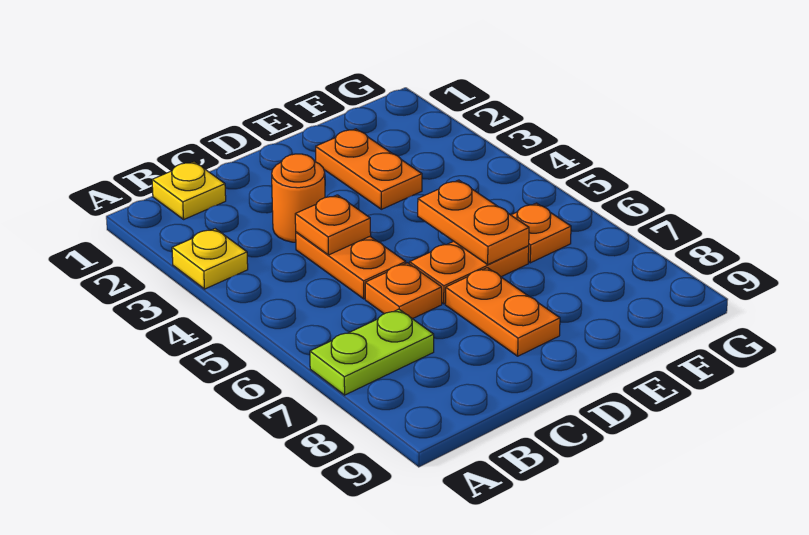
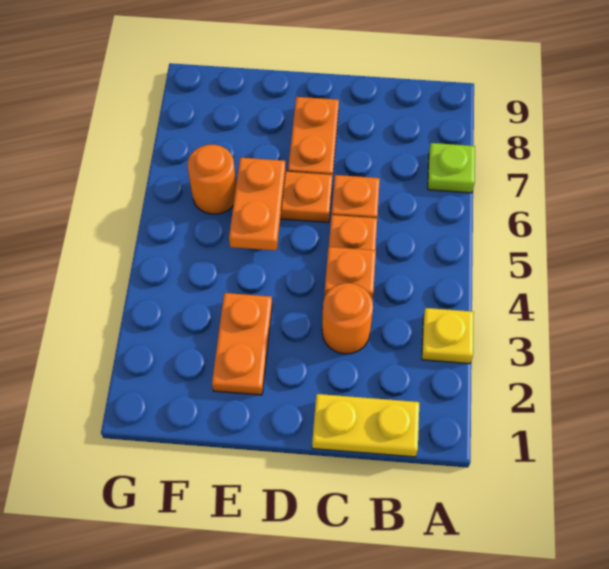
lime plate A7:B7 level 1 -> lime plate A7 level 1
yellow plate B1 level 1 -> yellow plate B1:C1 level 1
orange plate F6 level 1 -> orange round brick F6 level 1

